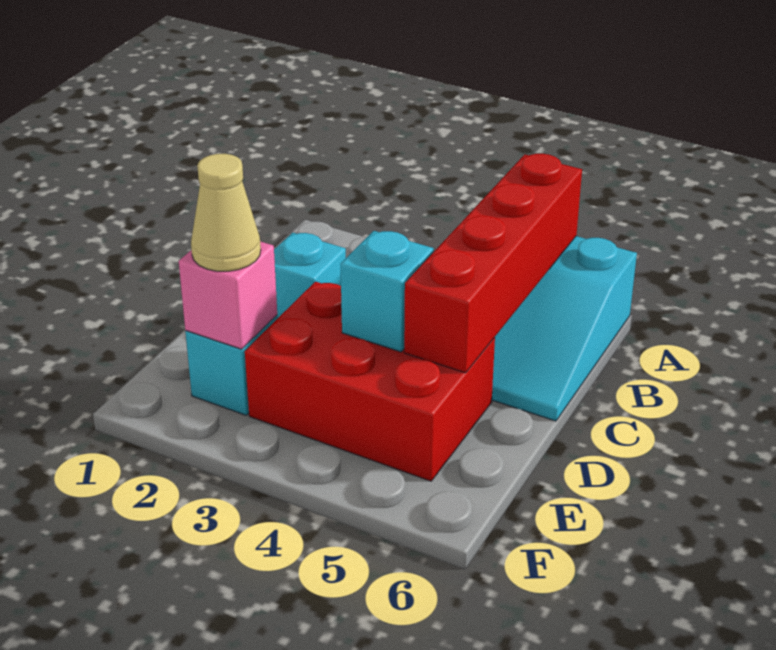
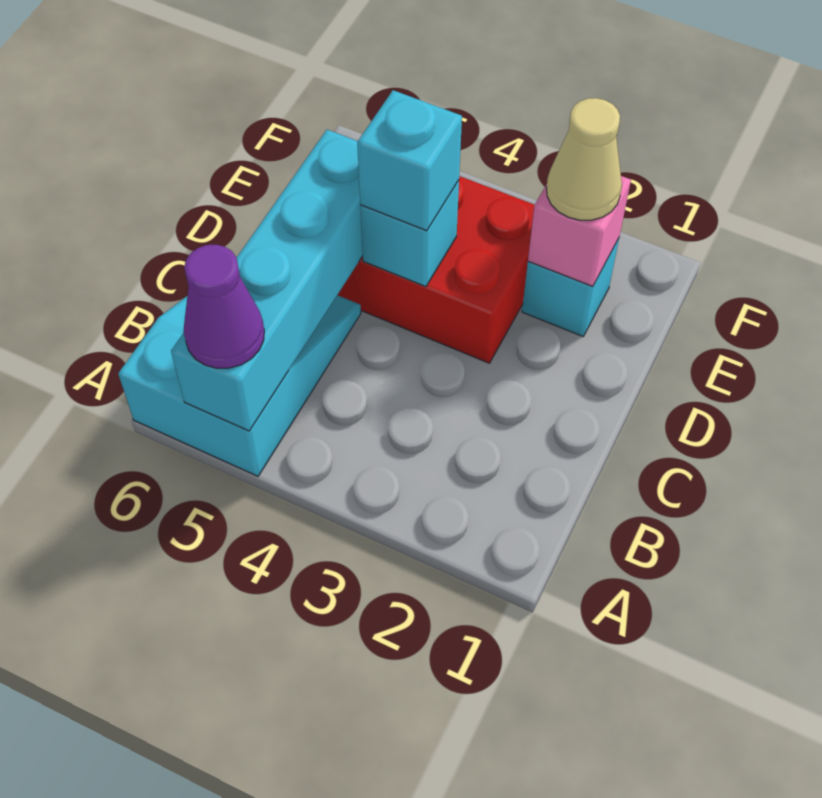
red brick A5:D5 level 2 -> cyan brick A5:D5 level 2
none -> purple cone A5 level 3
cyan brick C2 level 1 -> cyan brick D4 level 3

